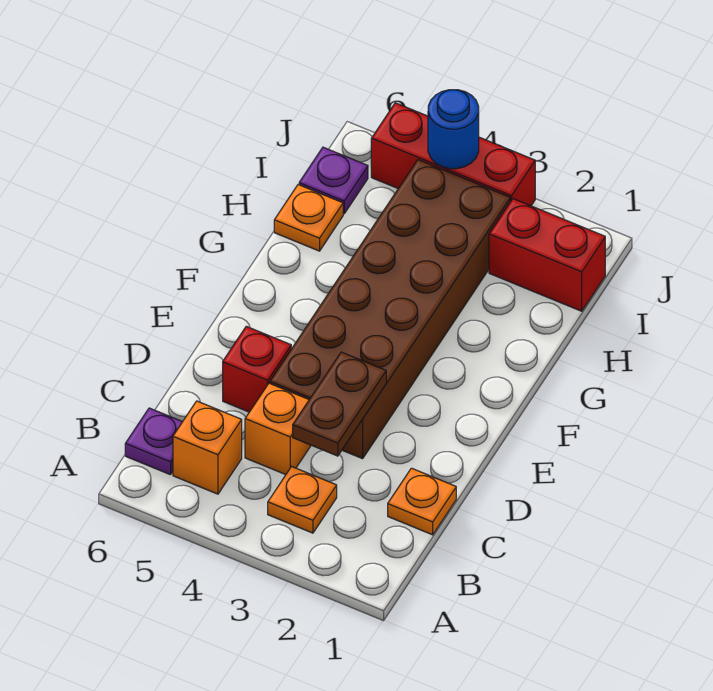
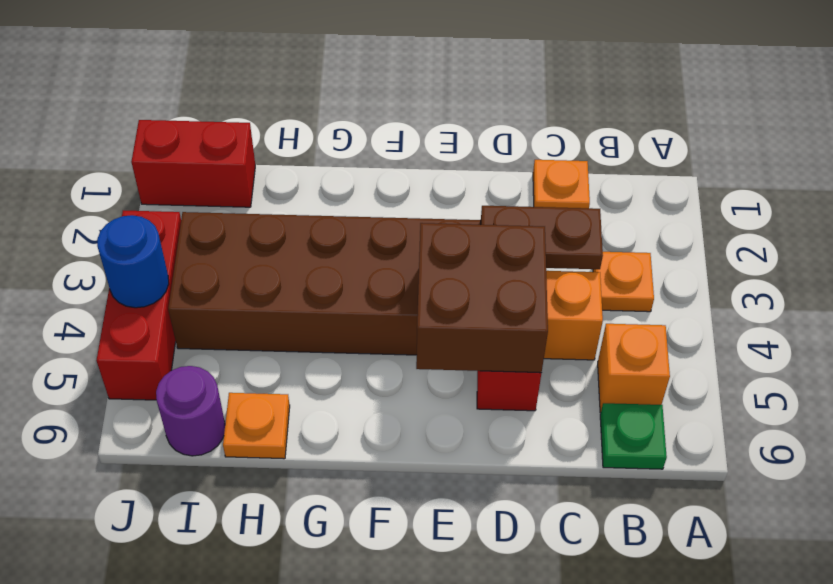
purple plate B6 level 1 -> green plate B6 level 1
none -> brown brick D4:E5 level 2
red brick I1:I2 level 1 -> red brick I1:J1 level 1
purple plate I6 level 1 -> purple round brick I6 level 1

